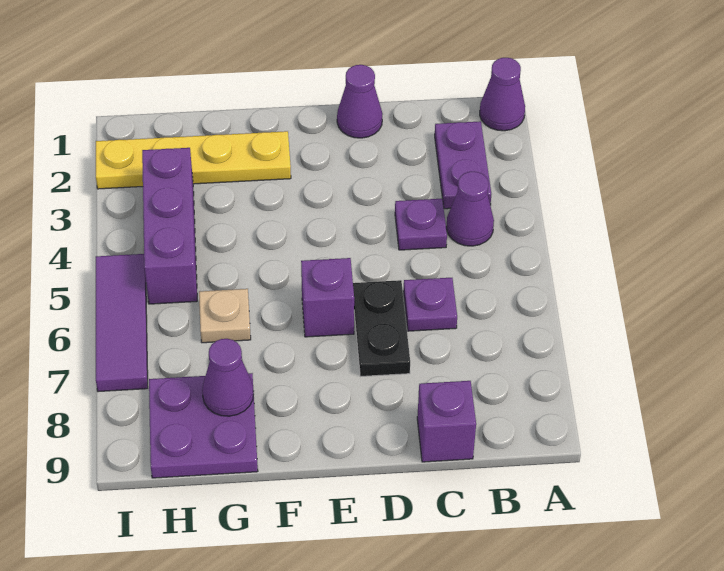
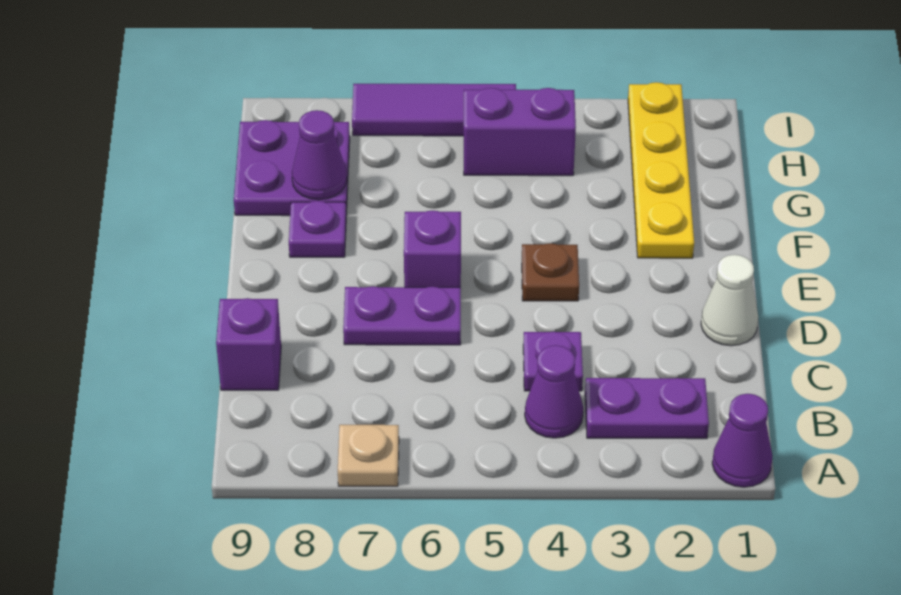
purple plate C6 level 1 -> purple plate F8 level 1
purple cone D1 level 1 -> white cone D1 level 1
black plate D6:D7 level 1 -> purple plate D6:D7 level 1
none -> brown plate E4 level 1
tan plate G6 level 1 -> tan plate A7 level 1
purple brick H3:H5 level 1 -> purple brick H4:H5 level 1

